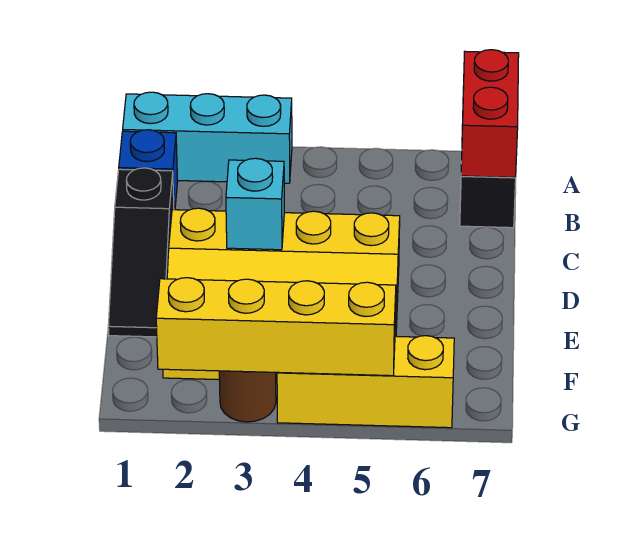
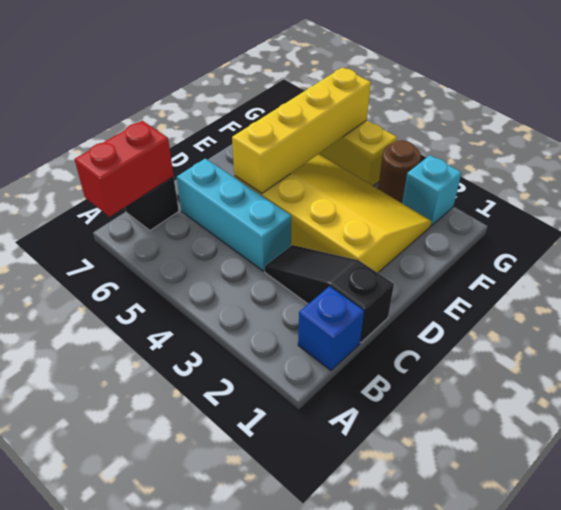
cyan brick A1:A3 level 1 -> cyan brick C4:C6 level 1
black slope C1:E1 level 1 top C -> black slope C1:C3 level 1 top 1
cyan brick D3 level 2 -> cyan brick G2 level 1
yellow brick G2:G5 level 2 -> yellow brick D5:G5 level 2

